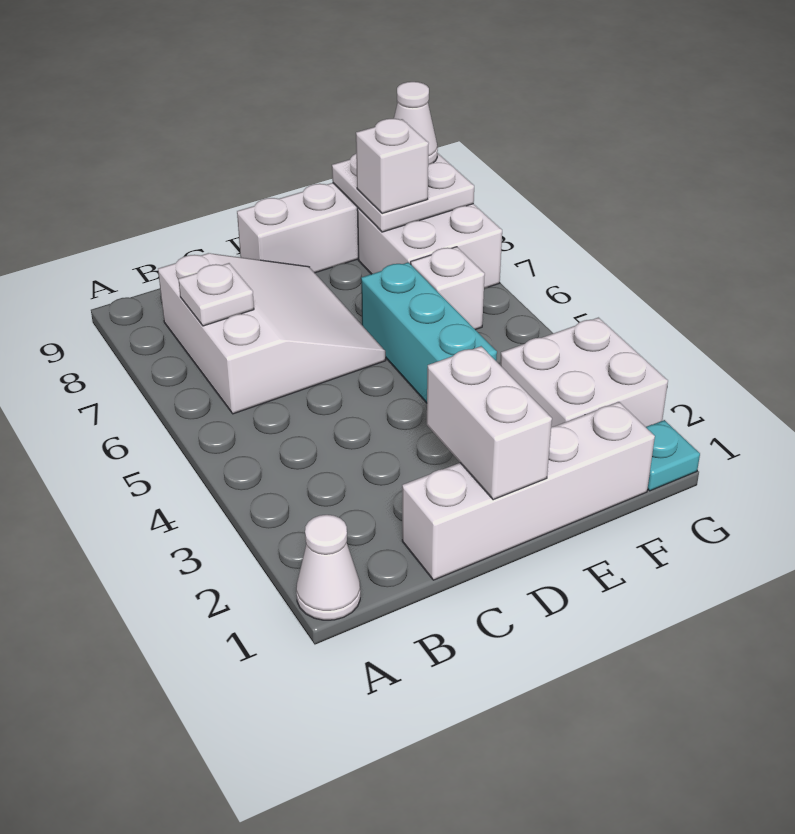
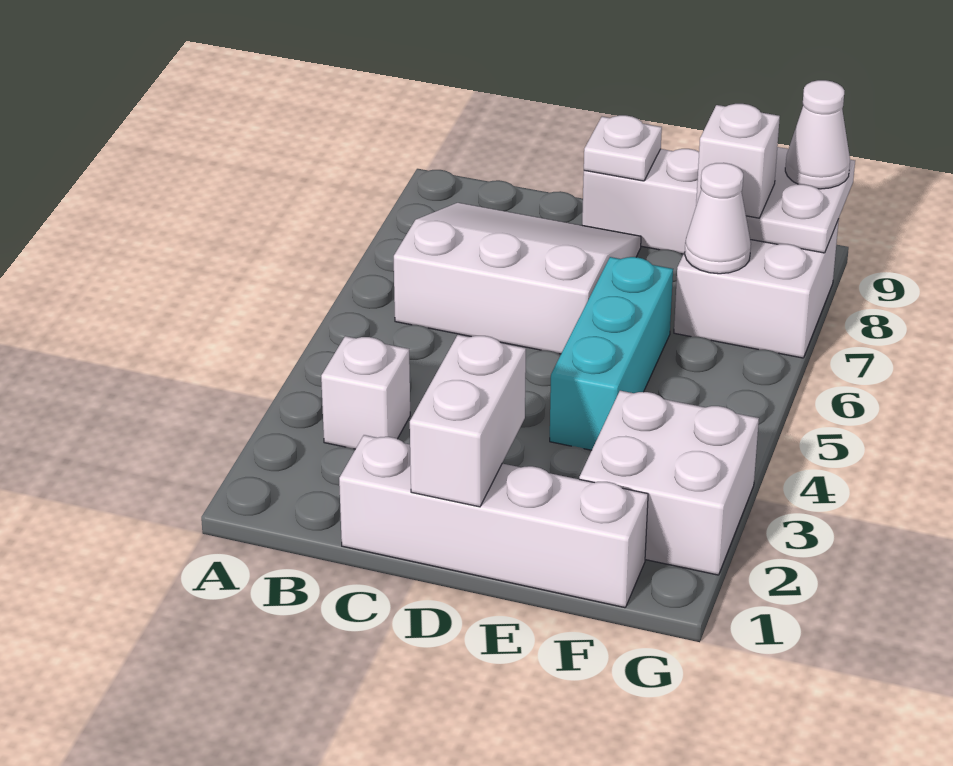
white cone A1 level 1 -> white cone F7 level 2
white slope B6:D8 level 1 top B -> white slope B6:D8 level 1 top 6
white plate B7 level 2 -> white plate D9 level 2
white brick F6 level 1 -> white brick B3 level 1
cyan plate G1 level 1 -> none

